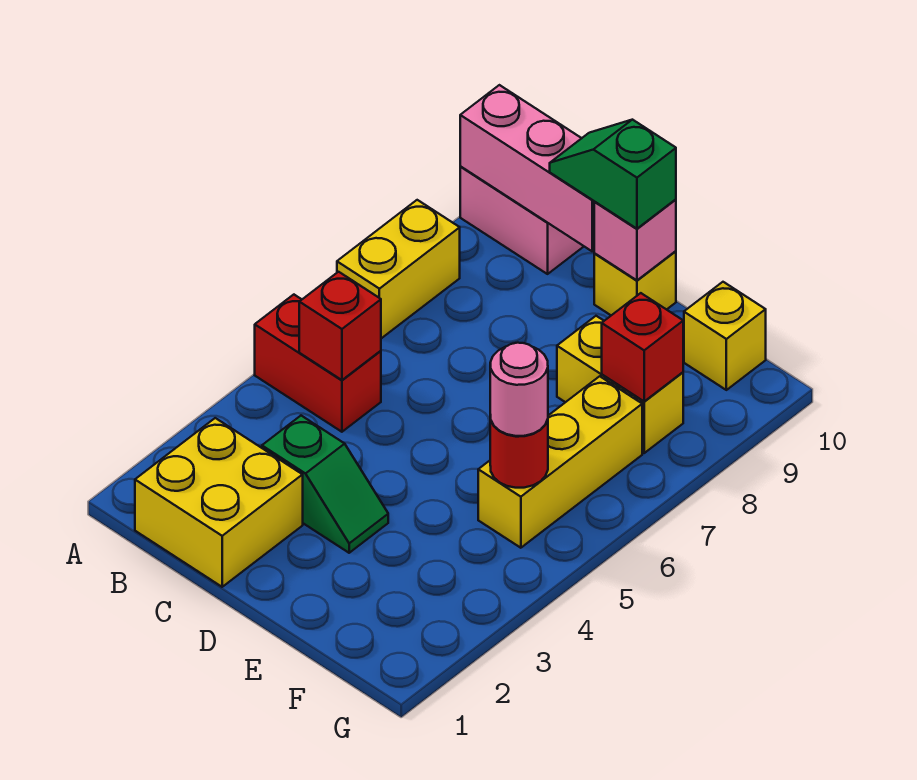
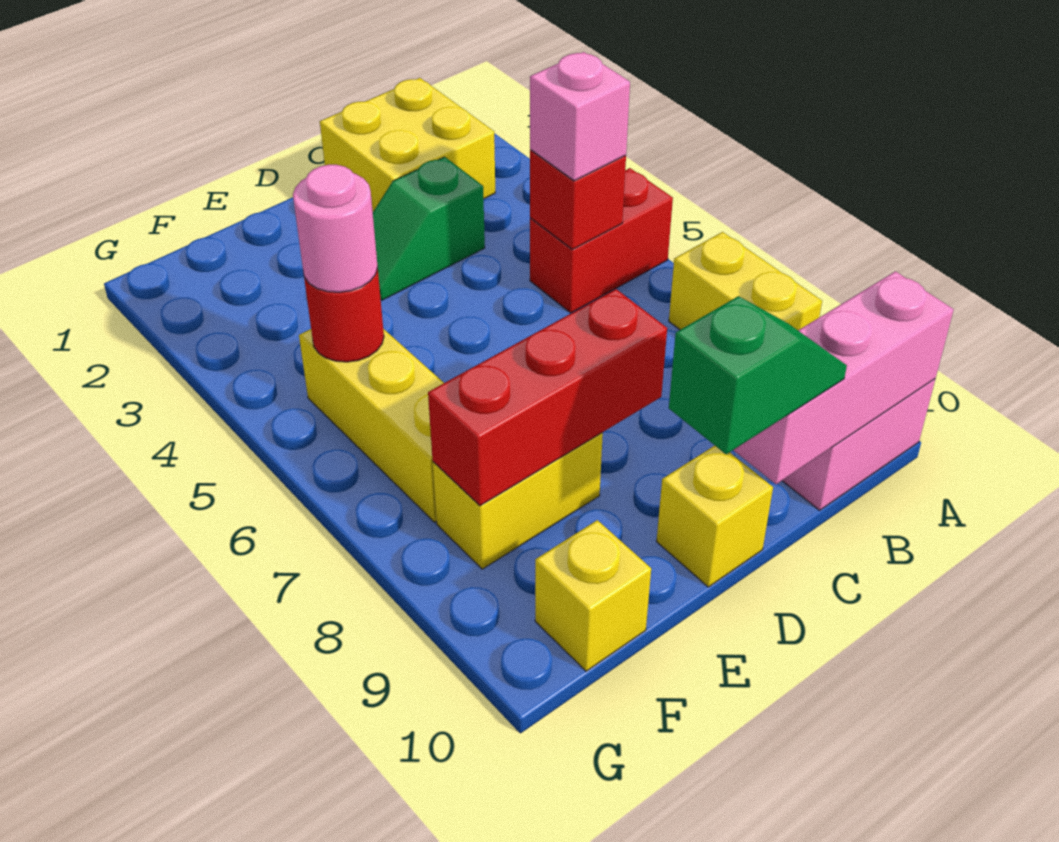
pink brick D10 level 2 -> pink brick B5 level 3
red brick F8 level 2 -> red brick D8:F8 level 2

